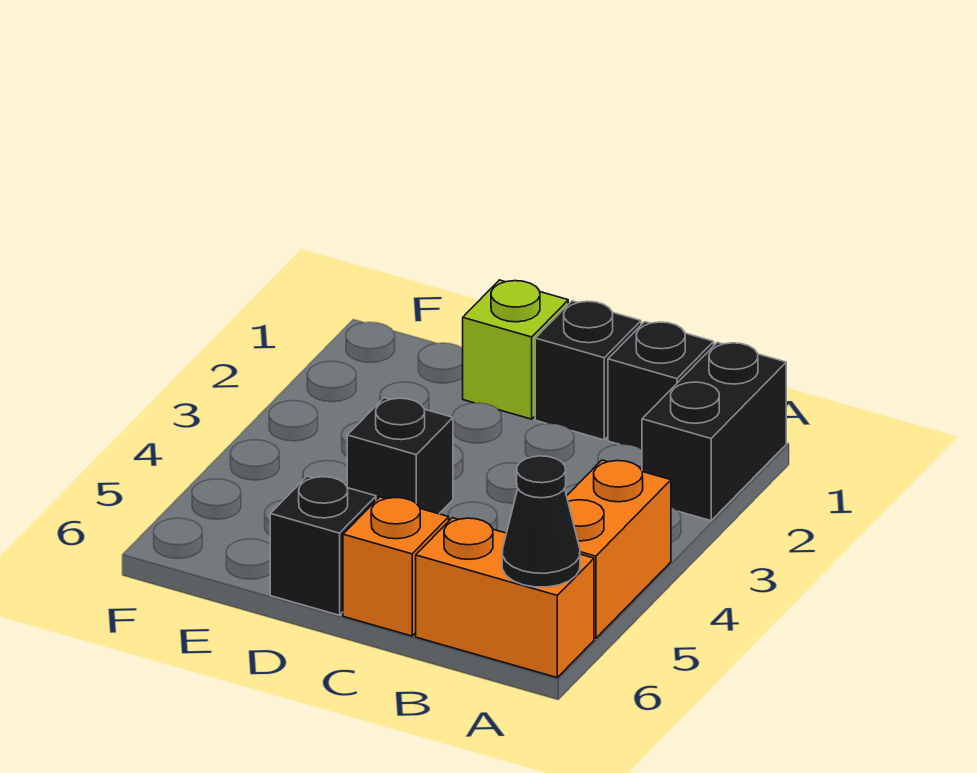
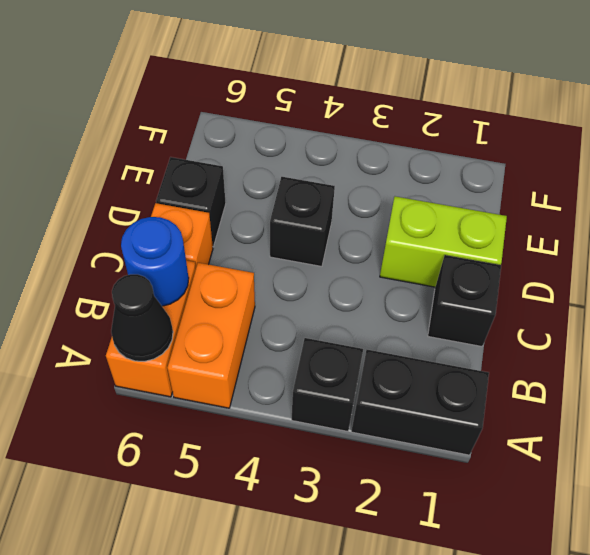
orange brick A4:A5 level 1 -> orange brick A5:B5 level 1
black brick B1 level 1 -> black brick A3 level 1
none -> blue round brick B6 level 2
lime brick D1 level 1 -> lime brick D1:D2 level 1

